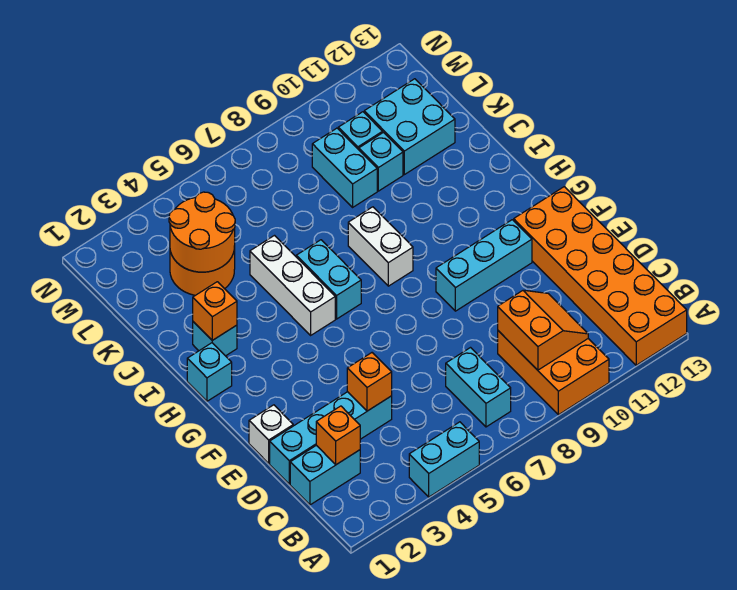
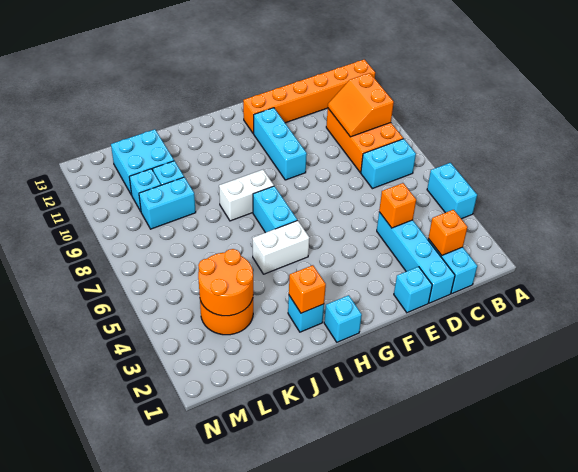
orange brick A9:C10 level 1 -> orange brick B8:C10 level 1
orange brick A12:F13 level 1 -> orange brick A12:F12 level 1
orange slope B9:C10 level 2 top 9 -> orange slope B9:C10 level 2 top B
white brick E1 level 1 -> cyan brick E1 level 1
white brick H5:J5 level 1 -> white brick H5:I5 level 1
cyan brick H6:I6 level 1 -> cyan brick H6:H7 level 1

